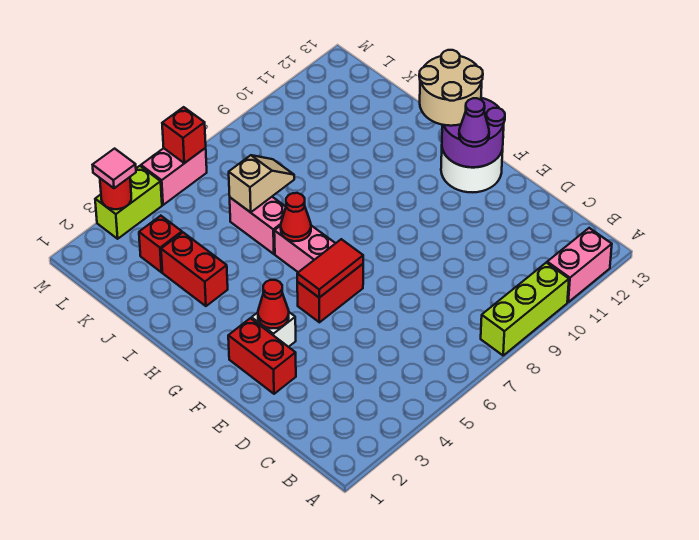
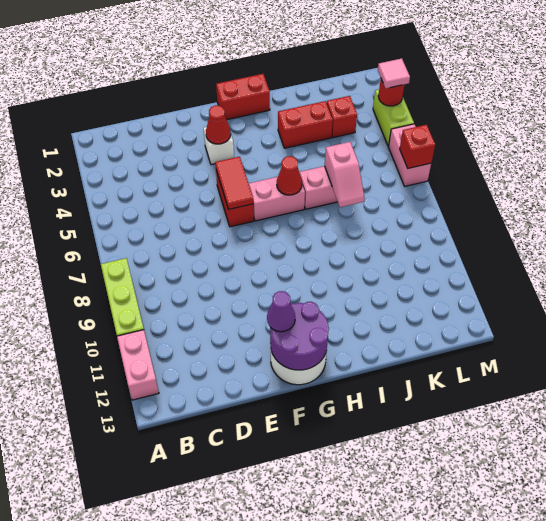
red brick E2:F2 level 1 -> red brick G1:H1 level 1
tan round brick G12:H13 level 3 -> none
tan slope J6:J7 level 2 top 6 -> pink slope J6:J7 level 2 top 6

